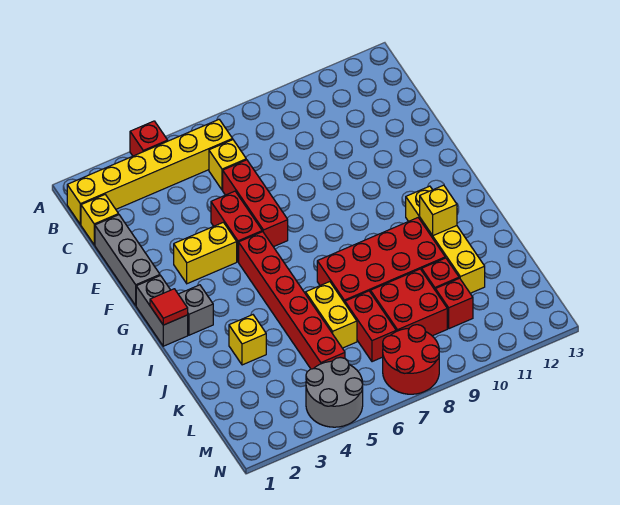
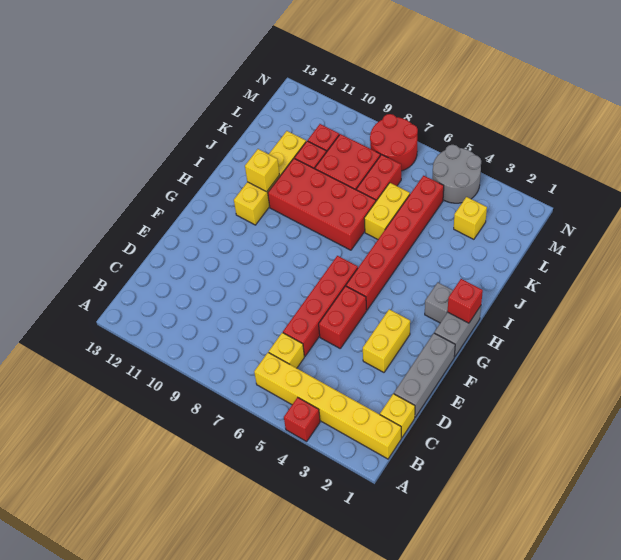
red brick D6:F6 level 1 -> red brick D6:G6 level 1
yellow brick F3:F4 level 1 -> yellow brick E3:F3 level 1
red tile H1 level 2 -> red brick H1 level 2
yellow brick J3 level 1 -> yellow brick L3 level 1

